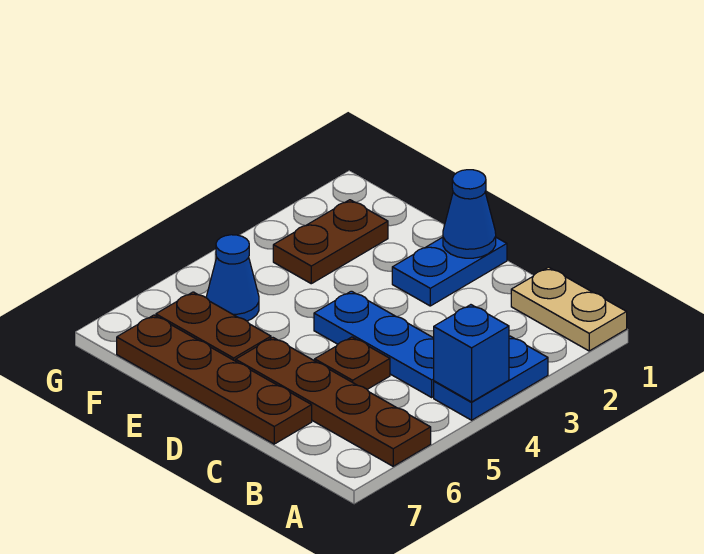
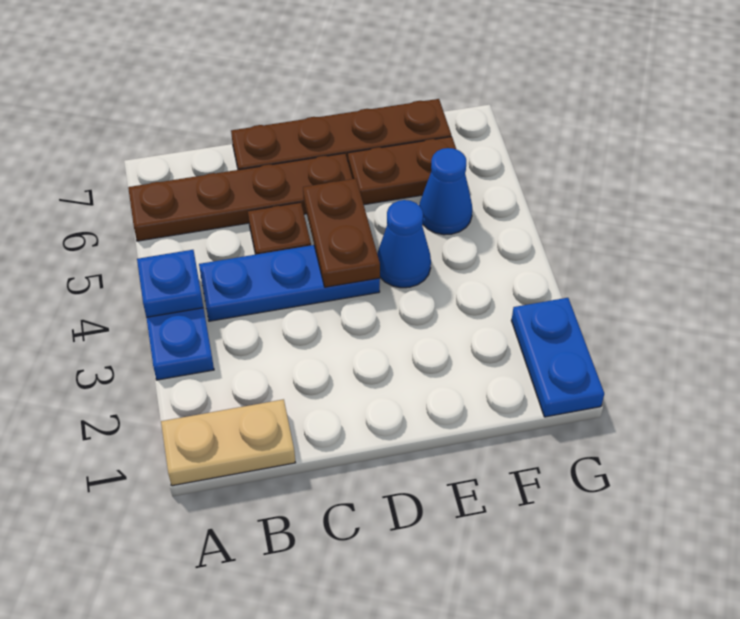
blue brick A4 level 2 -> blue plate A4 level 2
blue plate D1:D2 level 1 -> blue plate G1:G2 level 1
blue cone D1 level 2 -> blue cone E4 level 1
brown plate F2:F3 level 1 -> brown plate D4:D5 level 2

